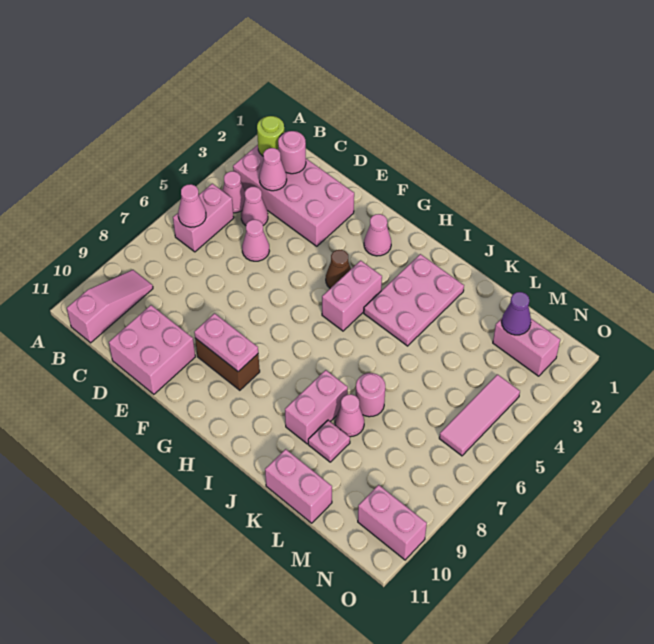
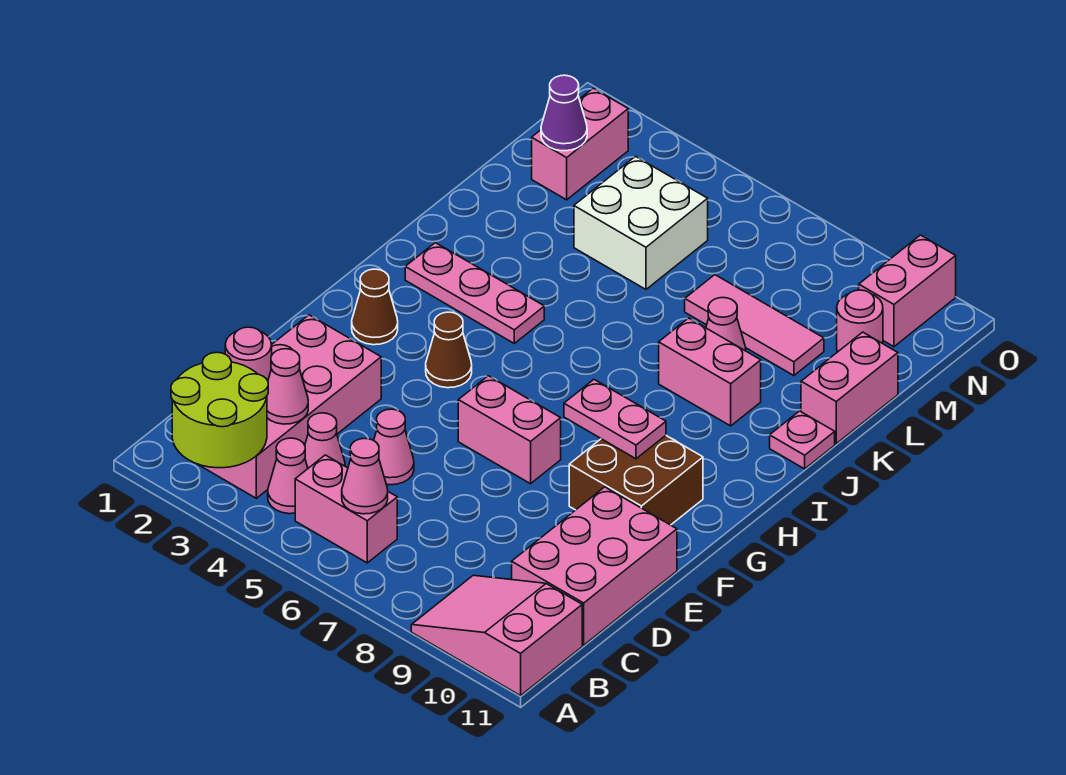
lime round brick B2 level 2 -> lime round brick A2:B3 level 2
pink slope B9:B11 level 1 top 11 -> pink slope A9:B11 level 1 top 11
pink brick D10:E11 level 1 -> pink brick C10:E11 level 1
brown brick F9:G9 level 1 -> brown brick F9:G10 level 1
pink plate F9:G9 level 2 -> pink plate G8:G9 level 2
pink cone G2 level 1 -> brown cone G2 level 1
pink brick H4:H5 level 1 -> pink brick F6:F7 level 1
pink plate I2:J4 level 1 -> pink plate I2:I4 level 1
pink round brick K7 level 1 -> pink round brick M10 level 1
pink plate K9 level 1 -> pink plate J11 level 1
none -> white brick L4:M5 level 1
pink tile N4:N6 level 1 -> pink tile L7:L9 level 1

